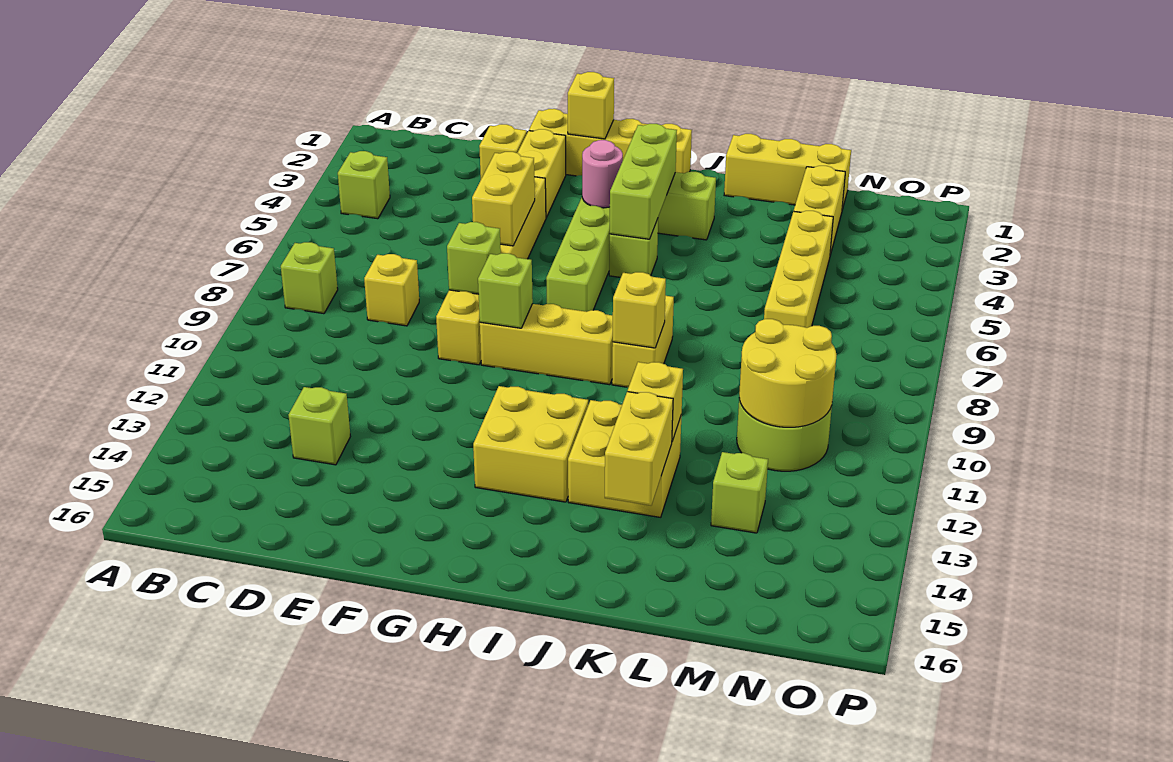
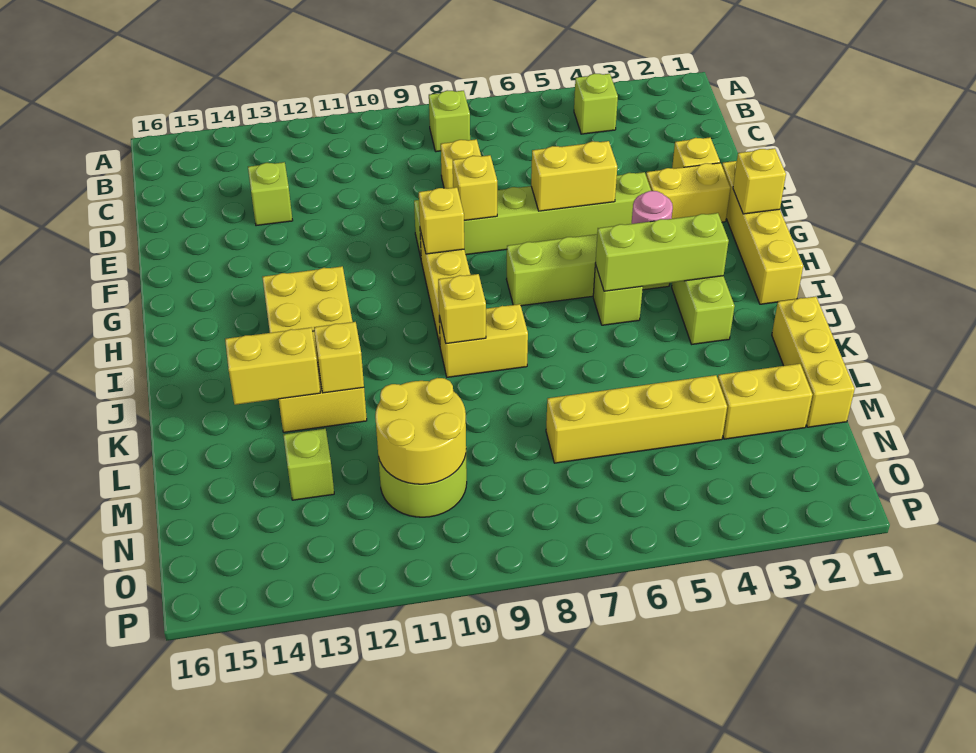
yellow brick F4:F9 level 1 -> lime brick F4:F9 level 1
lime brick F8 level 2 -> yellow brick F8 level 2
lime brick G9 level 2 -> yellow brick G9 level 2

